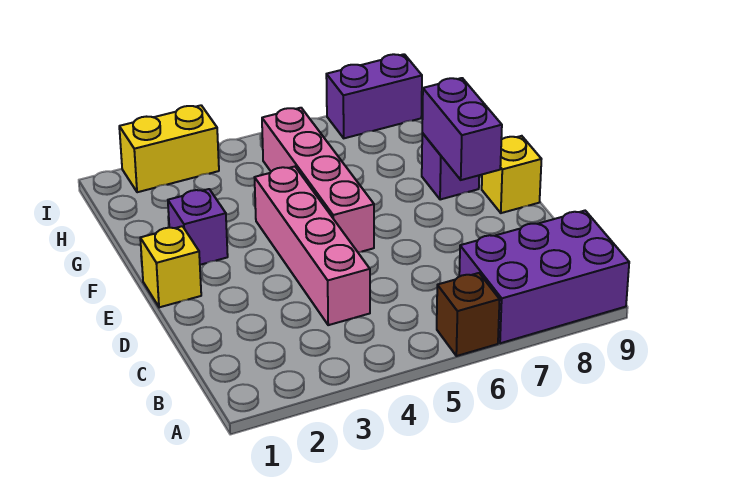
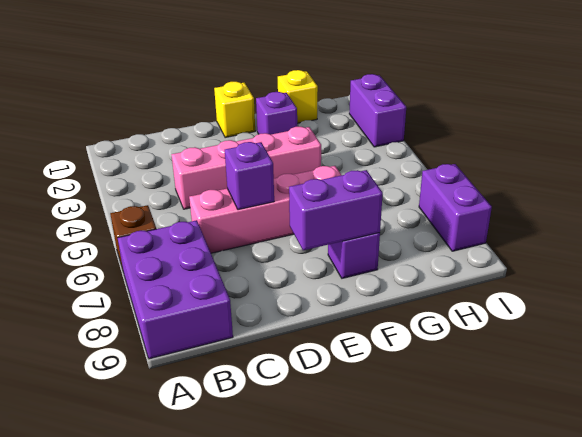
none -> purple brick D6 level 2
pink brick E5:H5 level 1 -> pink brick C6:F6 level 1
yellow brick E9 level 1 -> yellow brick G1 level 1
yellow brick I2:I3 level 1 -> purple brick I2:I3 level 1

